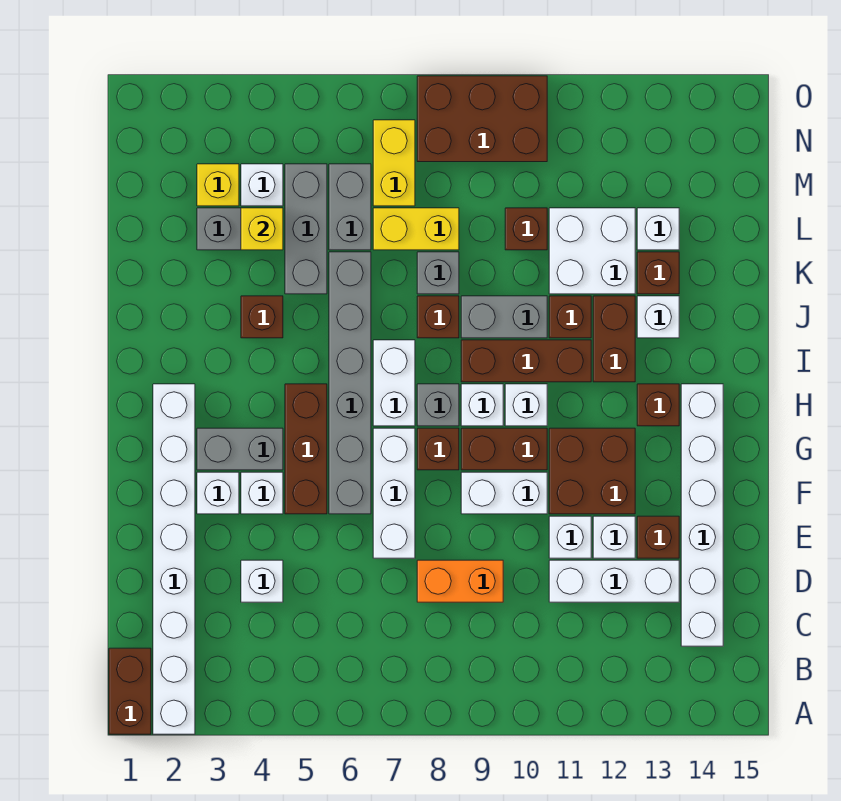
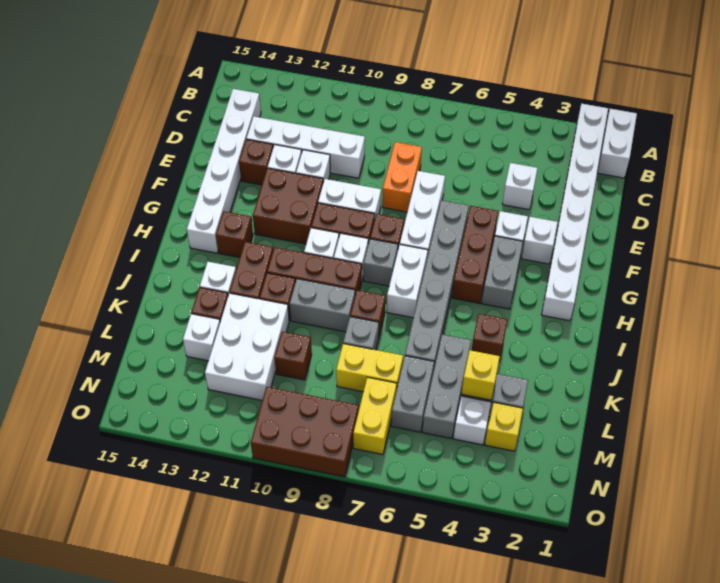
brown brick A1:B1 level 1 -> white brick A1:B1 level 1
orange brick D8:D9 level 1 -> orange brick D8:E8 level 1
white brick D11:D13 level 1 -> white brick D10:D13 level 1
grey brick G3:G4 level 1 -> grey brick G4:H4 level 1
white brick K11:L12 level 1 -> white brick K11:M12 level 1

